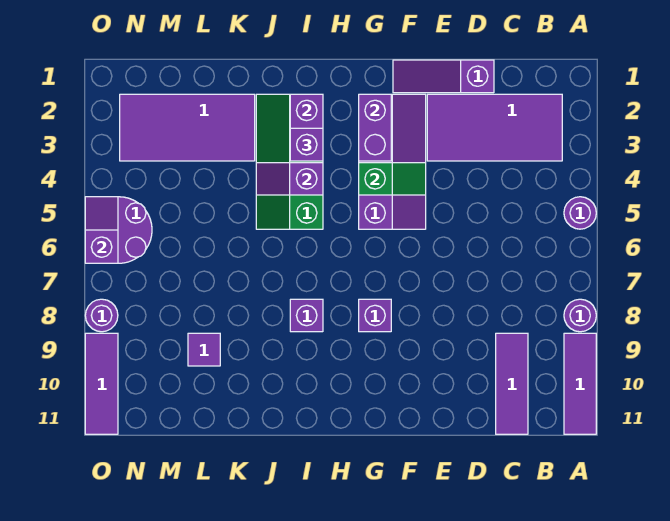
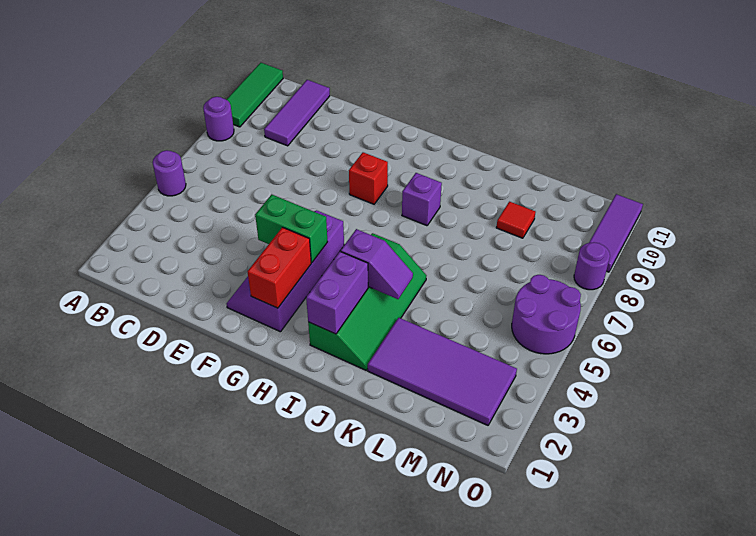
purple tile A9:A11 level 1 -> green tile A9:A11 level 1
purple tile B2:E3 level 1 -> none
purple slope D1:F1 level 1 top D -> none
green slope F4:G4 level 2 top G -> green brick F4:G4 level 2
purple brick G2:G3 level 2 -> red brick G2:G3 level 2
purple brick G8 level 1 -> red brick G8 level 1
purple brick I3 level 3 -> none
purple tile L9 level 1 -> red tile L9 level 1
purple slope O5:O6 level 2 top 6 -> none

